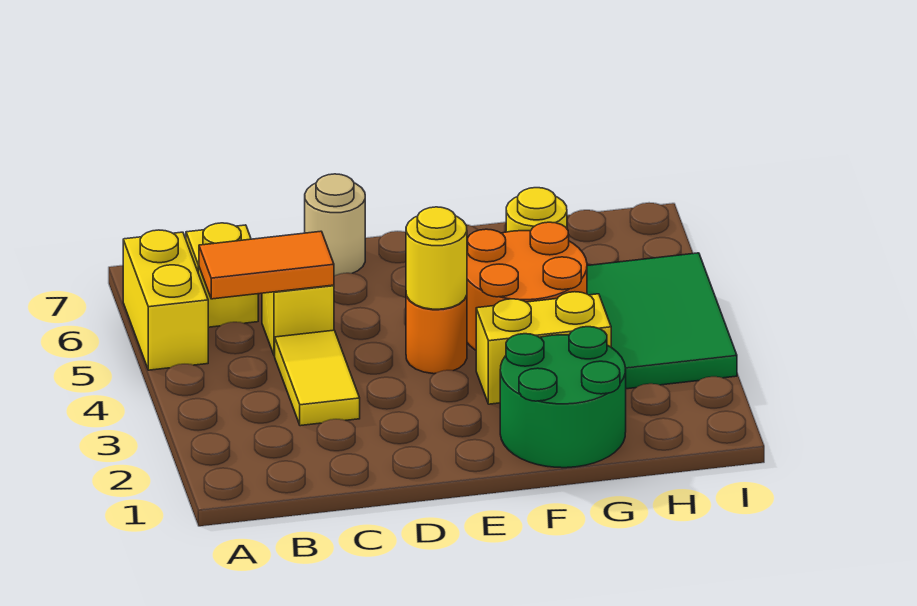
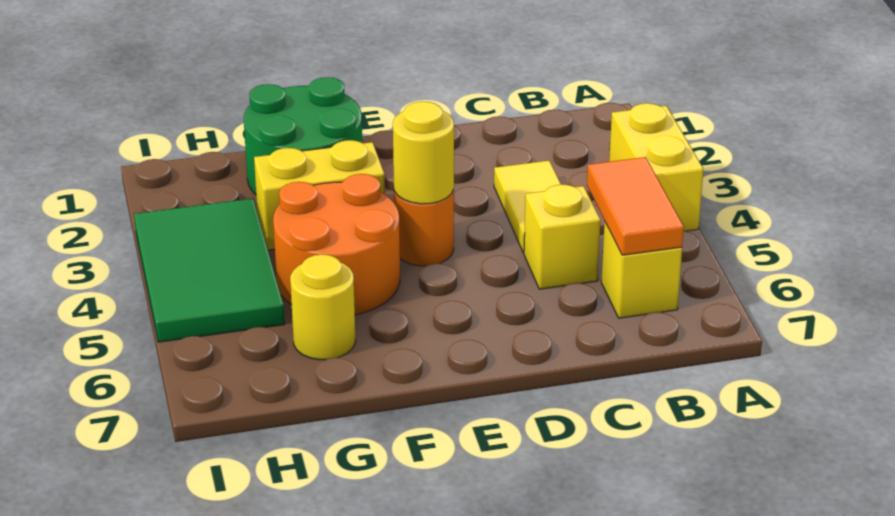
yellow brick A5:A6 level 1 -> yellow brick A3:A4 level 1
orange tile B5:C5 level 2 -> orange tile B5:B6 level 2
tan round brick D7 level 1 -> none

